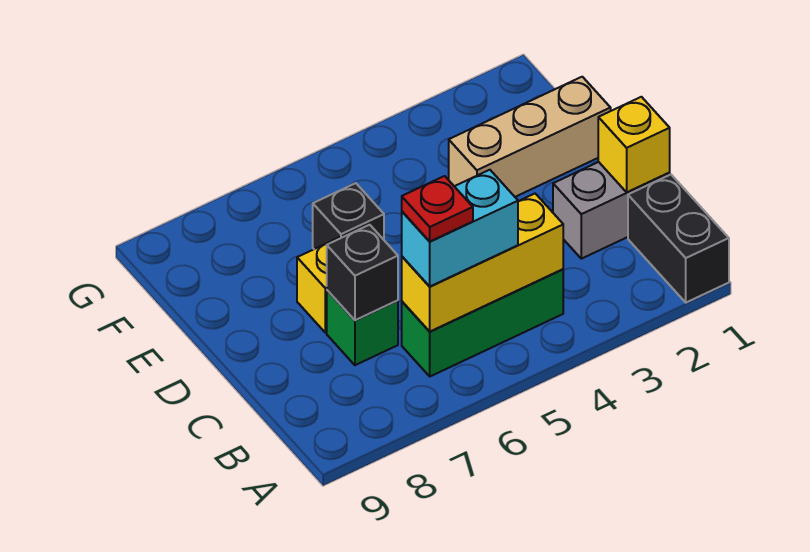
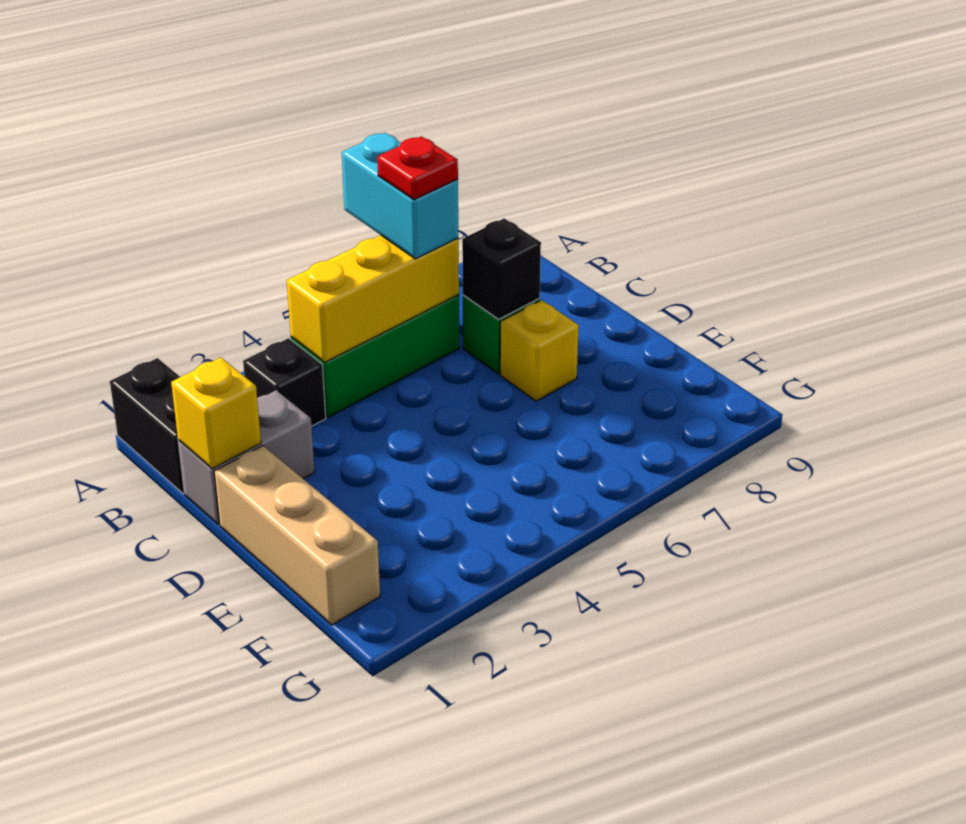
cyan brick B5:B6 level 3 -> cyan brick A6:B6 level 3
tan brick E1:E3 level 1 -> tan brick D1:F1 level 1
black brick E6 level 1 -> black brick B3 level 1

